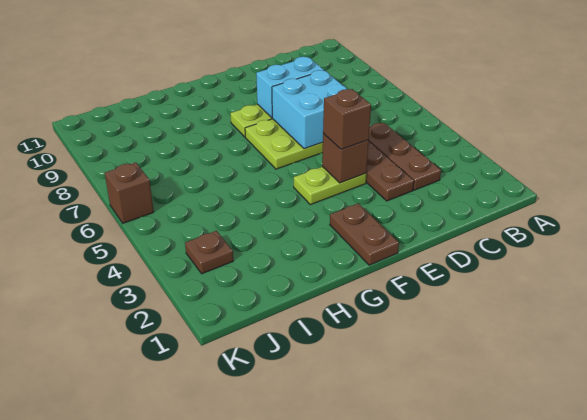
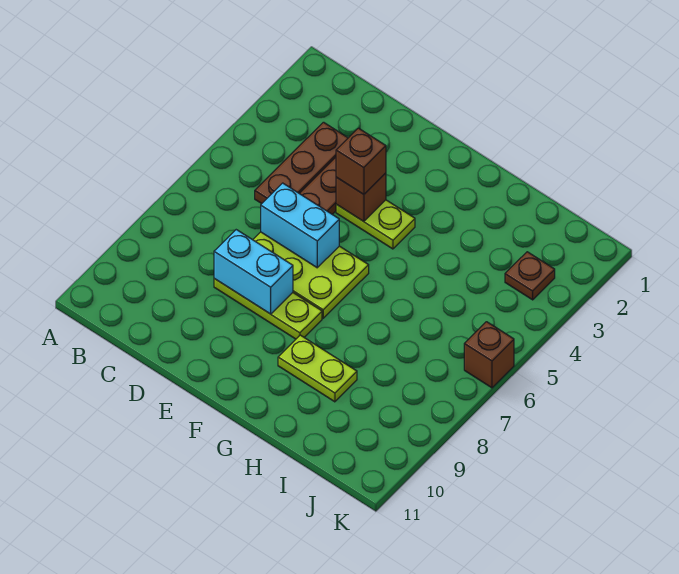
cyan brick D6:E7 level 2 -> cyan brick D6:E6 level 2
brown plate F1:F2 level 1 -> none
none -> lime plate G9:H9 level 1

